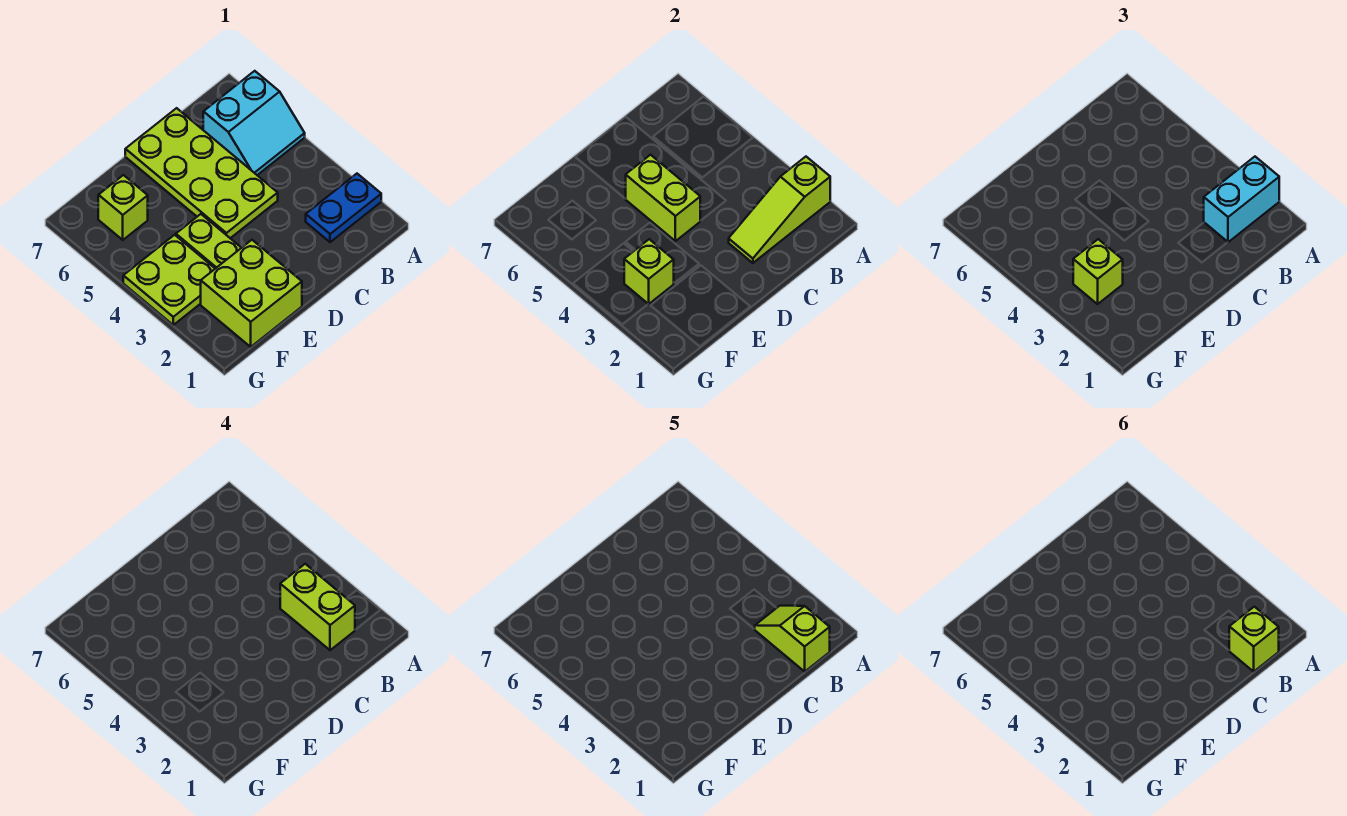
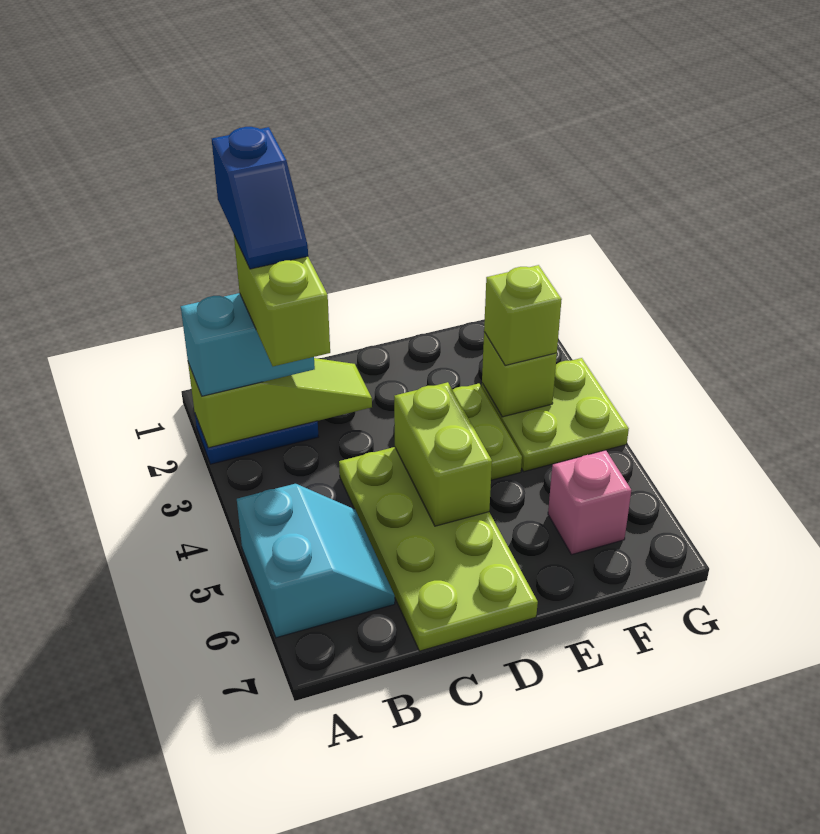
cyan slope A5:B6 level 1 top 6 -> cyan slope A5:B6 level 1 top A
lime slope B1:B2 level 5 top 1 -> blue slope B1:B2 level 5 top 1
lime brick B1 level 6 -> none
lime brick E1:F2 level 1 -> none
lime brick F6 level 1 -> pink brick F6 level 1

